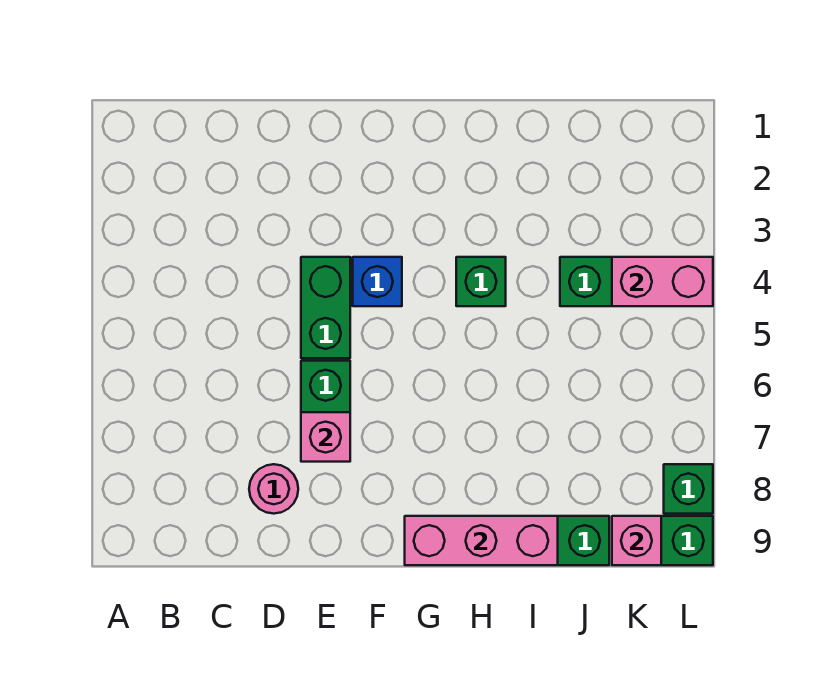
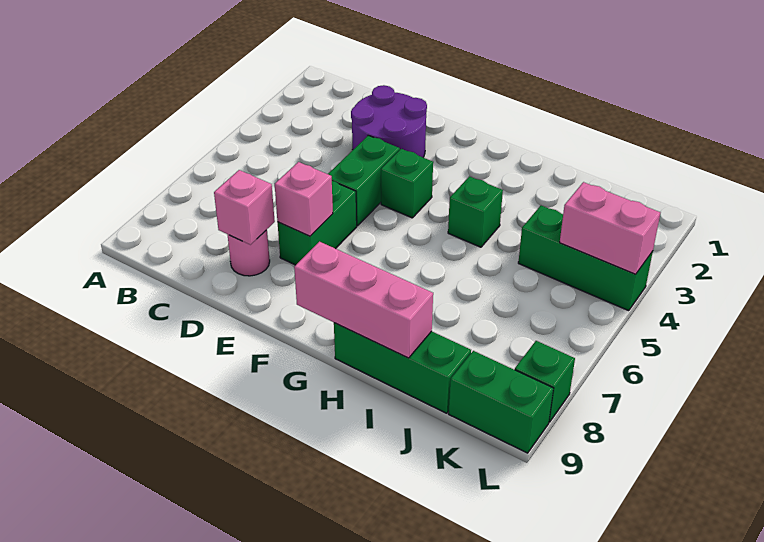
none -> purple round brick D2:E3 level 1
blue brick F4 level 1 -> green brick F4 level 1
pink brick K9 level 2 -> pink brick D8 level 2

